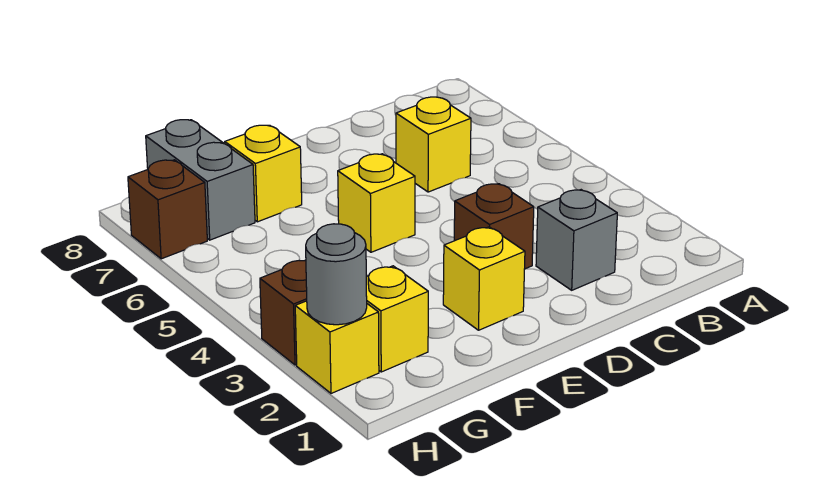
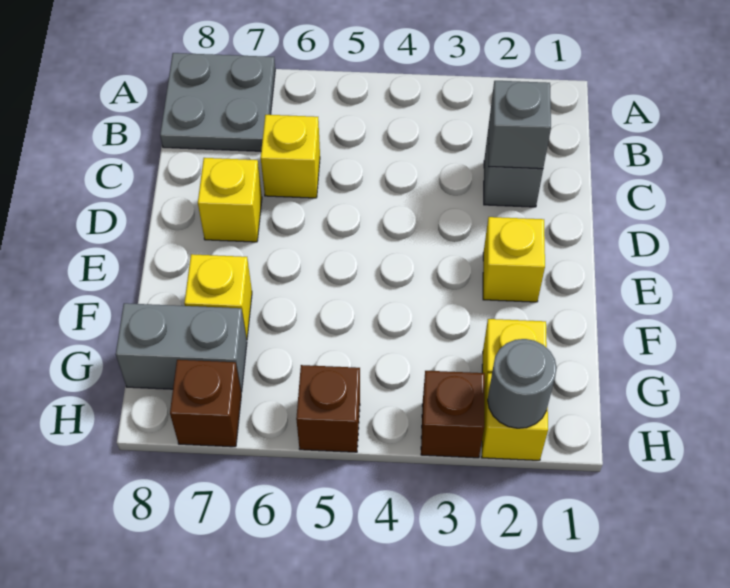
none -> grey plate A7:B8 level 1
none -> grey brick C2 level 2
brown brick D3 level 1 -> brown brick H5 level 1
yellow brick E5 level 1 -> yellow brick D7 level 1

